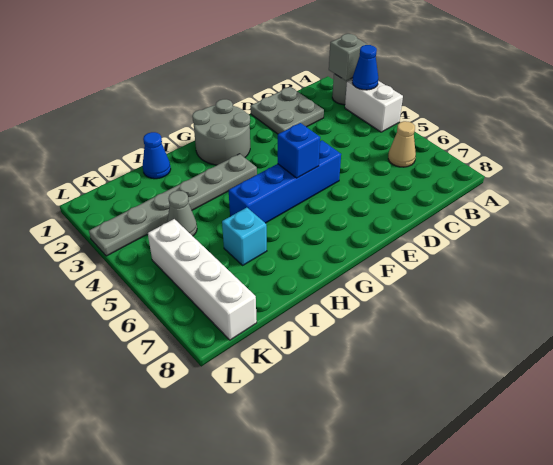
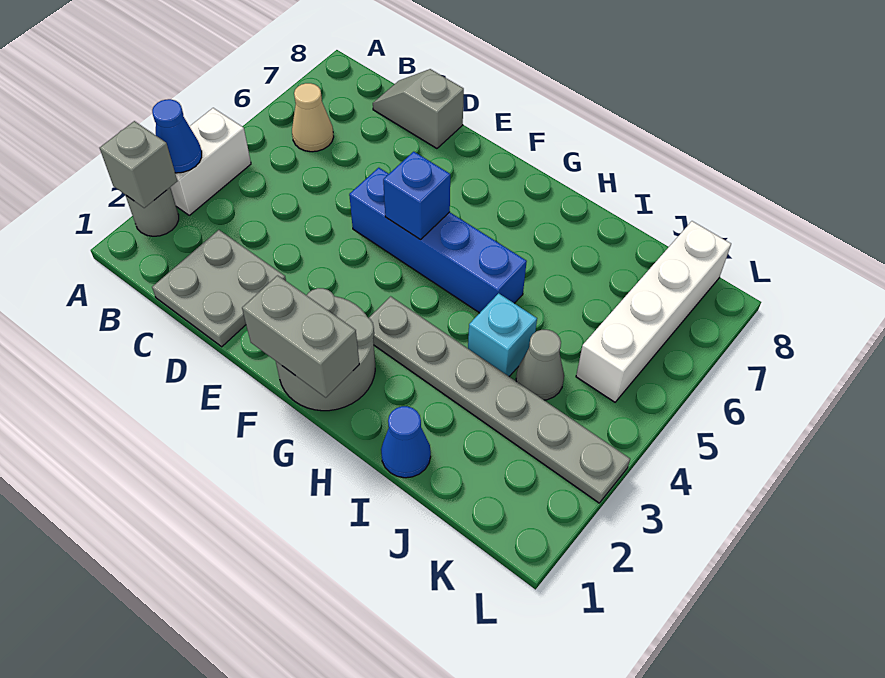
none -> grey slope C8:D8 level 1 top D
none -> grey brick F1:G1 level 2
cyan brick I6 level 1 -> cyan brick I4 level 1

